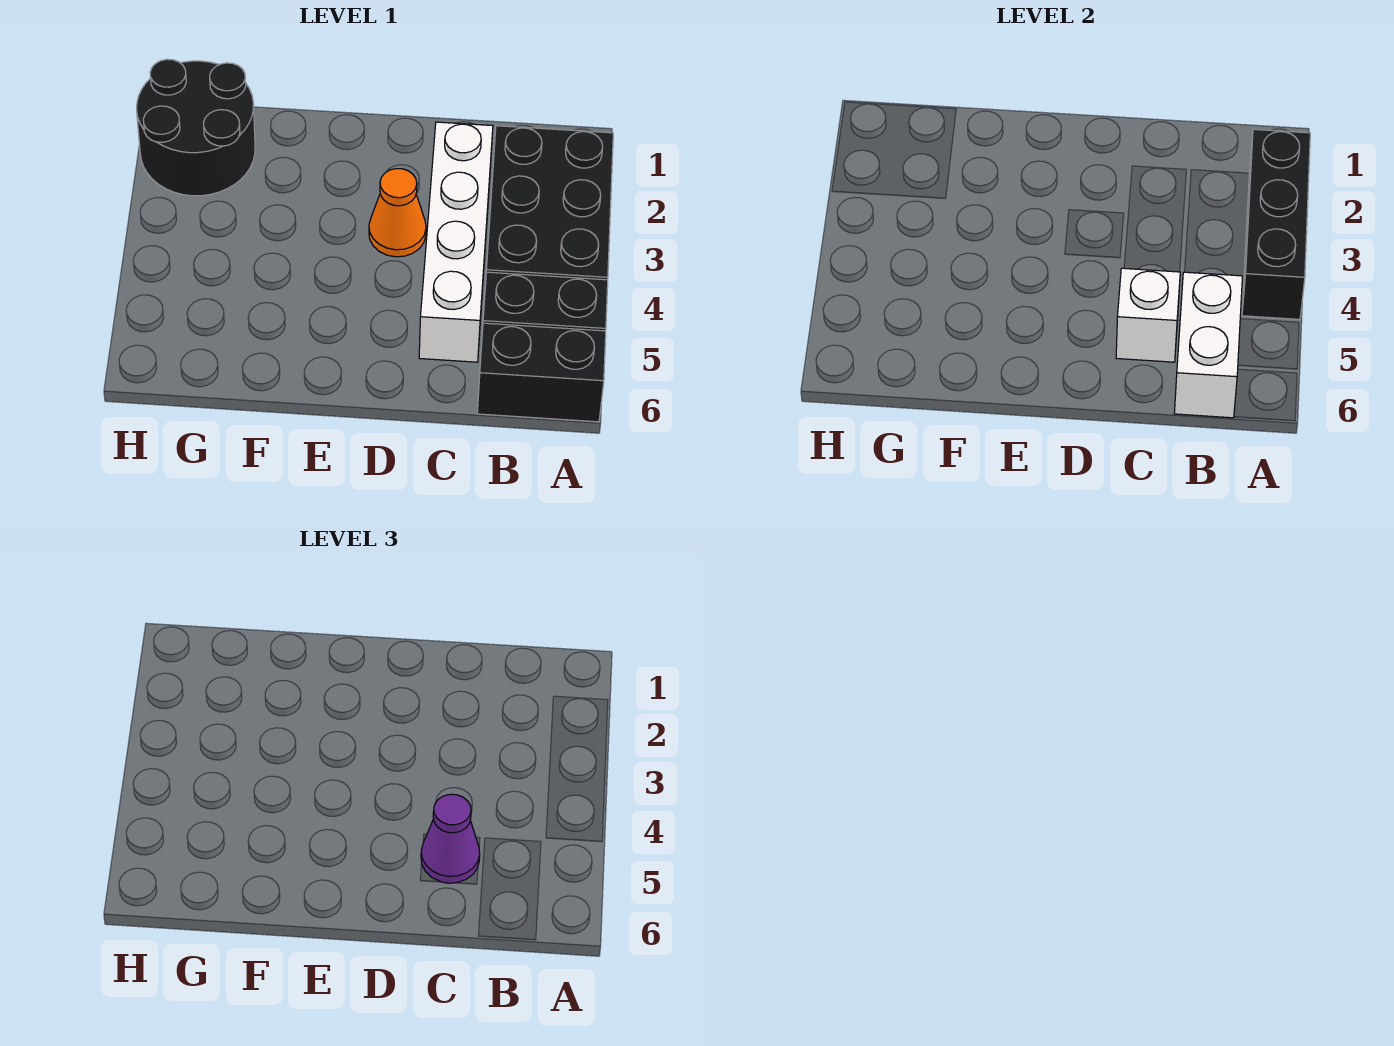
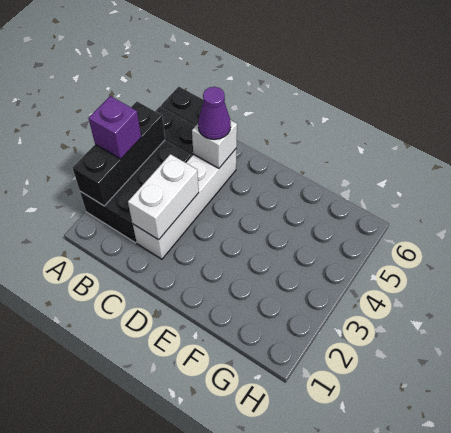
none -> purple brick A3 level 3
white brick B5:B6 level 2 -> white brick C2:C3 level 2
orange cone D3 level 1 -> none
black round brick G1:H2 level 1 -> none

